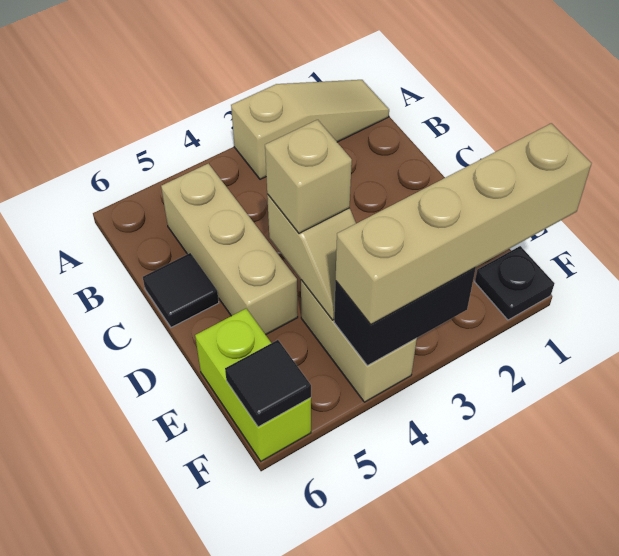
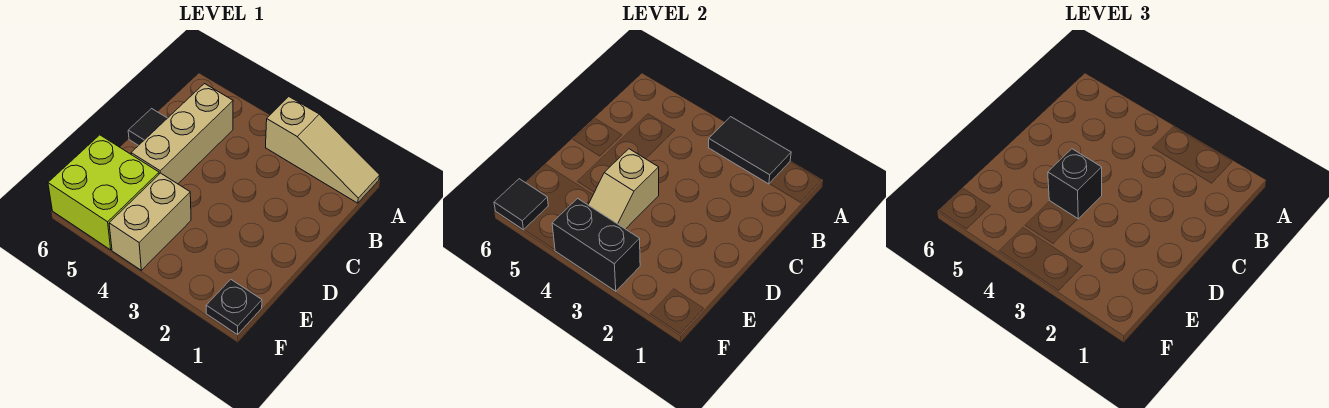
none -> black tile A2:A3 level 2
tan brick D4 level 3 -> black brick D4 level 3
lime brick E6:F6 level 1 -> lime brick E5:F6 level 1
tan brick F1:F4 level 3 -> none

